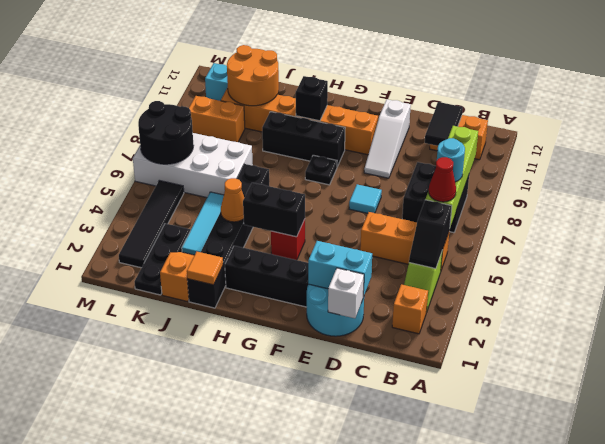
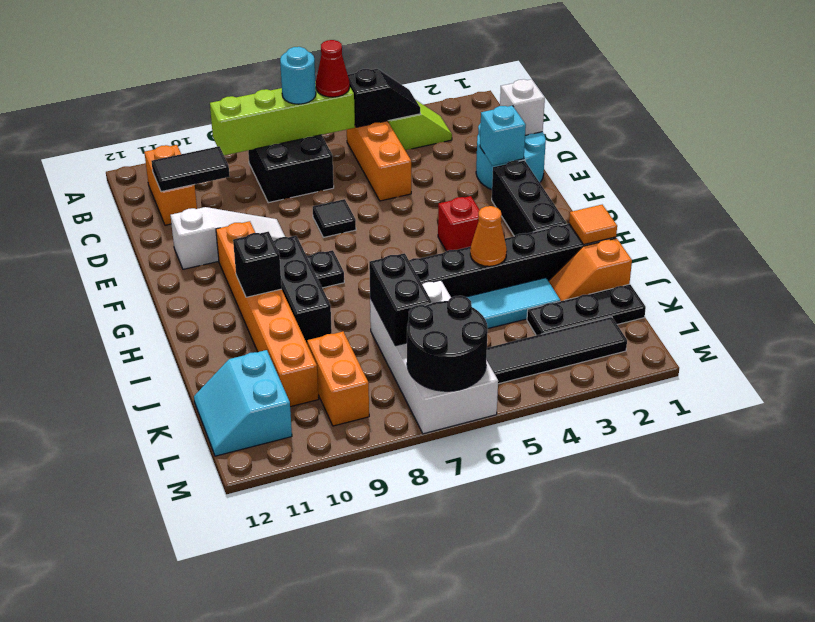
orange brick B2 level 1 -> none
cyan brick D2:E2 level 2 -> cyan brick E2 level 2
cyan tile E7 level 1 -> black tile E7 level 1
black brick G4:H4 level 2 -> black brick J7:K7 level 2
orange round brick J10:K11 level 2 -> none

